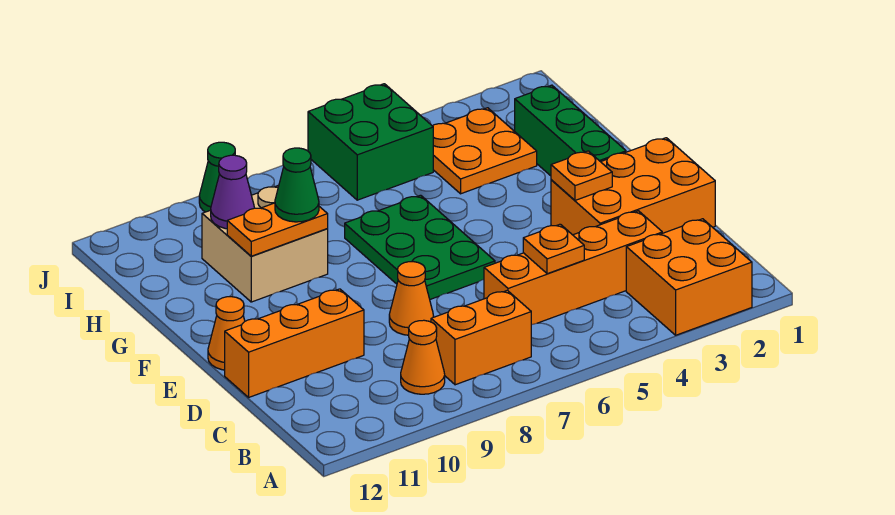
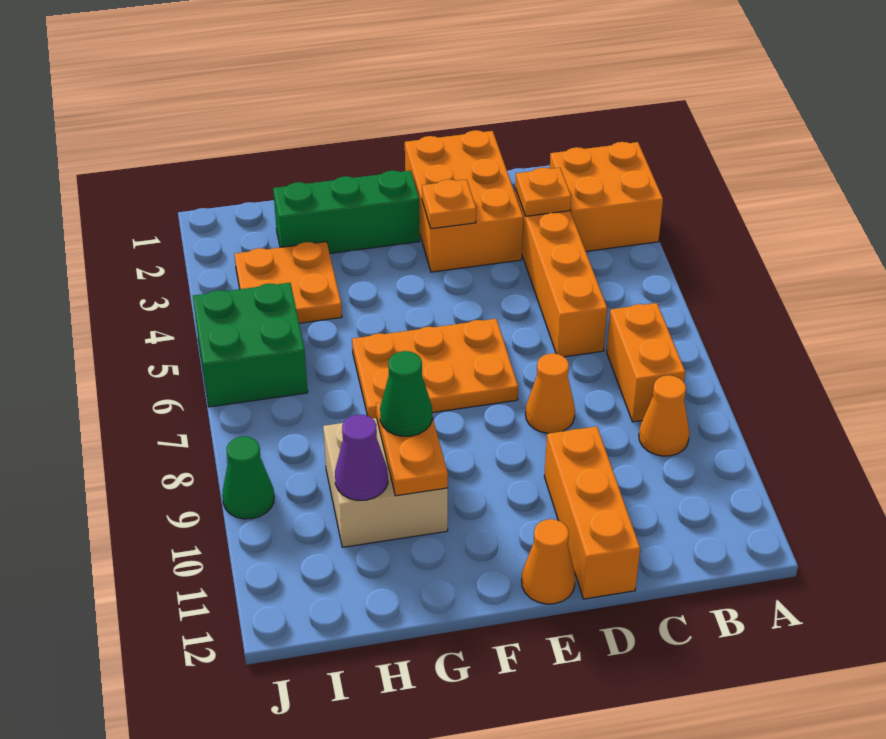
orange plate C5 level 2 -> orange plate C3 level 2
green plate E6:G7 level 1 -> orange plate E6:G7 level 1

